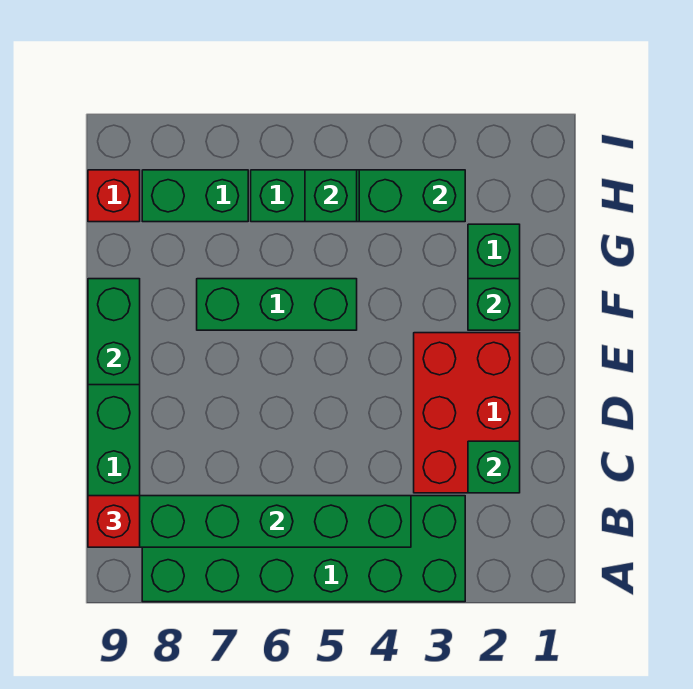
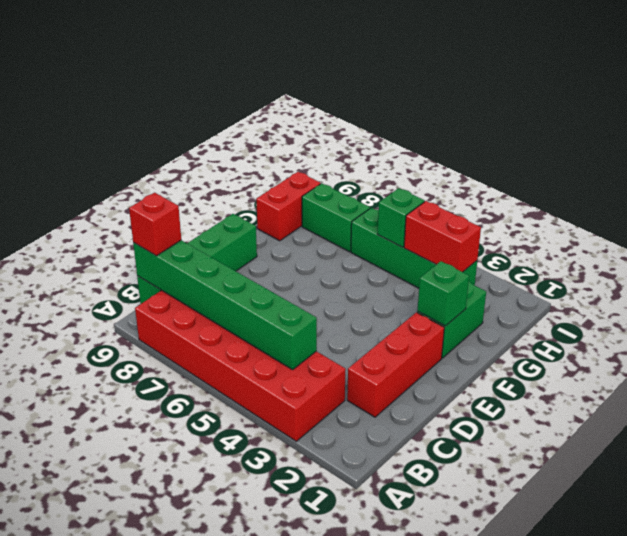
green brick A3:B8 level 1 -> red brick A3:B8 level 1
red brick C2:E3 level 1 -> red brick C2:E2 level 1
green brick C2 level 2 -> none
green brick E9:F9 level 2 -> none
green brick F5:F7 level 1 -> none
green brick H3:H4 level 2 -> red brick H3:H4 level 2
red brick H9 level 1 -> red brick G9:H9 level 1

